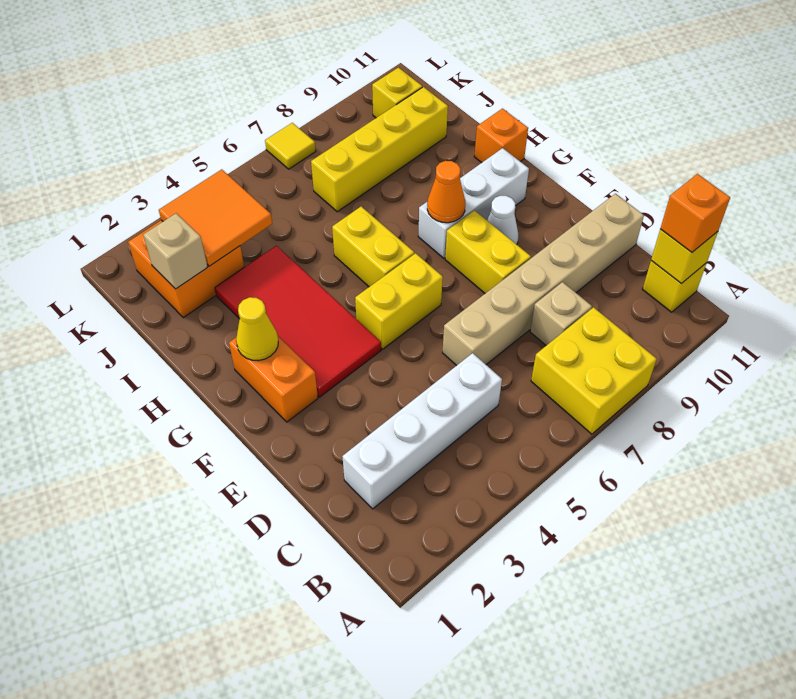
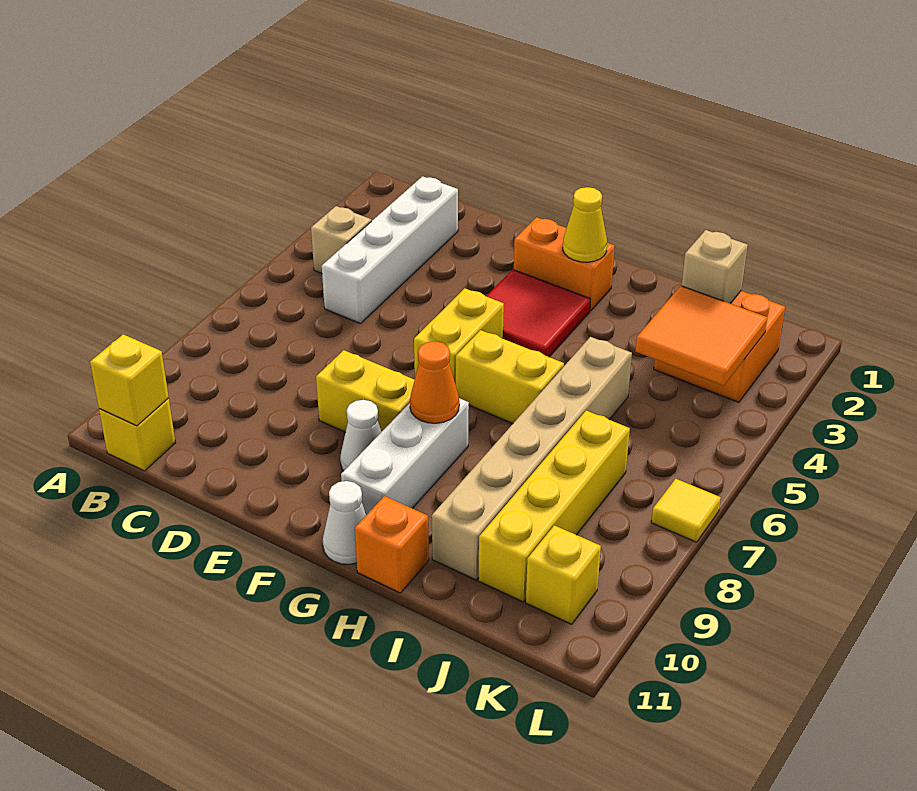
yellow brick A7:B8 level 1 -> none
orange brick B11 level 3 -> none
tan brick C8 level 1 -> tan brick B4 level 1
tan brick D6:D11 level 1 -> tan brick I5:I10 level 1
red tile F3:I4 level 1 -> red tile F3:G4 level 1
none -> white cone G11 level 1

